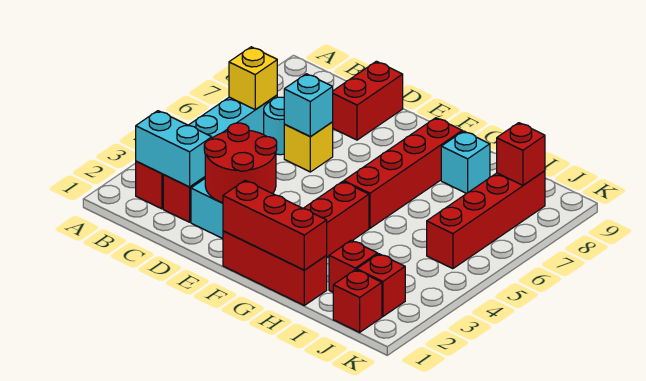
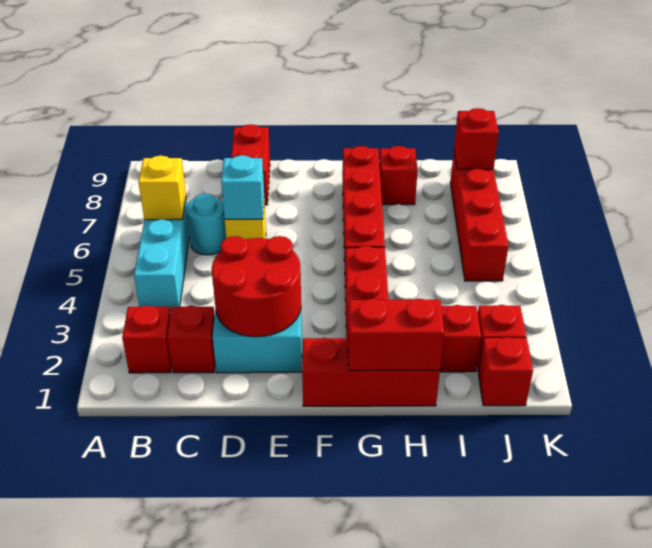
cyan brick B2:C2 level 2 -> none
red brick F1:H1 level 2 -> red brick G1:H1 level 2
cyan brick H8 level 1 -> red brick H8 level 1

